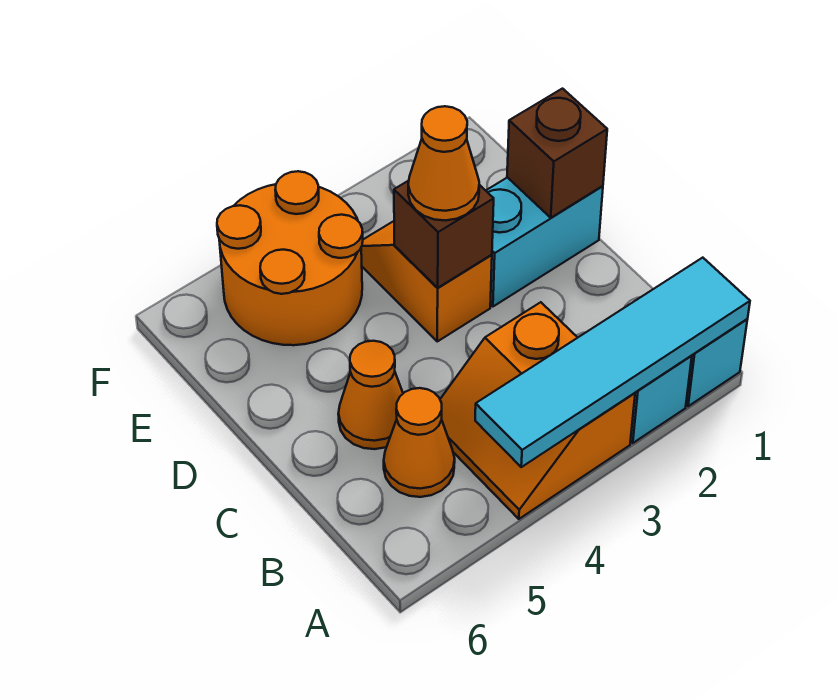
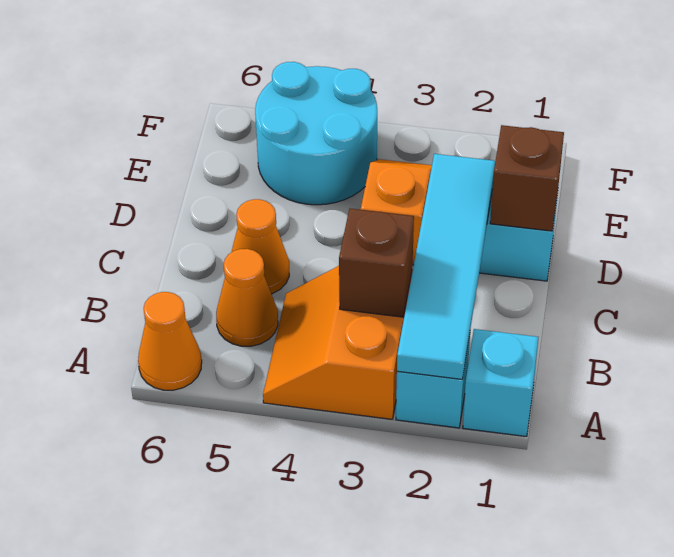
cyan tile A1:A4 level 2 -> cyan tile A2:D2 level 2
brown brick D3 level 2 -> brown brick B3 level 2
orange cone D3 level 3 -> orange cone A6 level 1
orange round brick E4:F5 level 1 -> cyan round brick E4:F5 level 1

